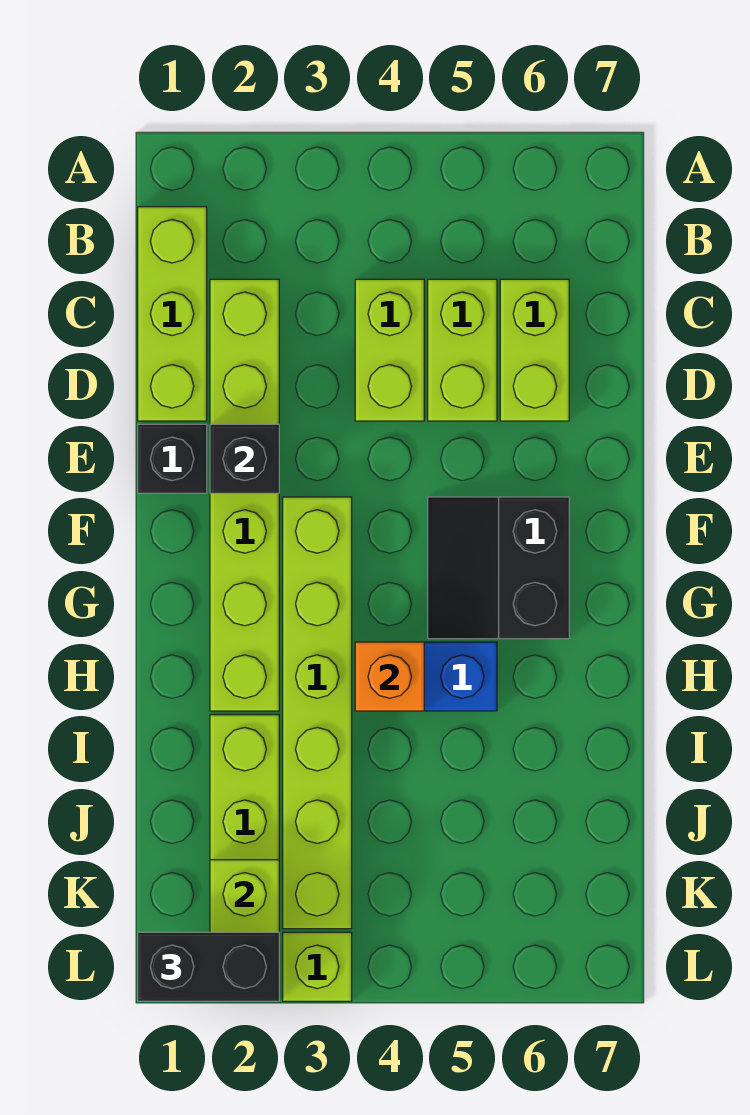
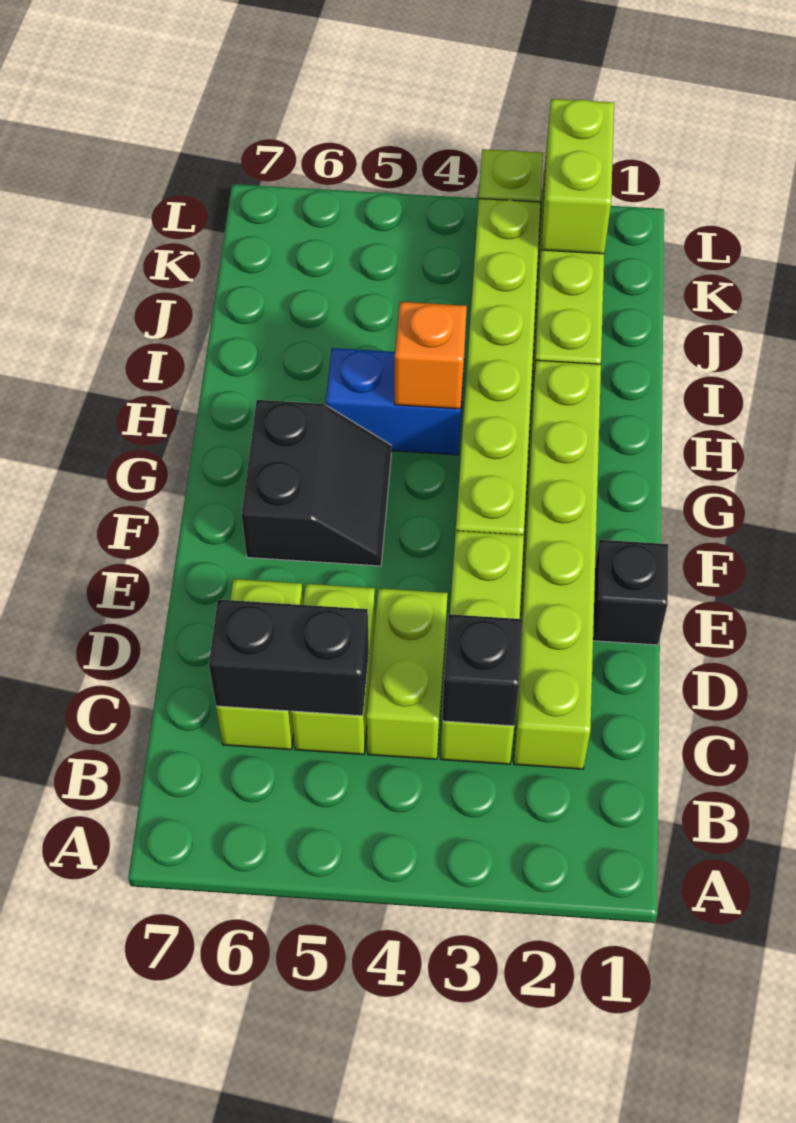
lime brick B1:D1 level 1 -> lime brick C3:E3 level 1
black brick E2 level 2 -> black brick C3 level 2
black brick L1:L2 level 3 -> black brick C5:C6 level 2

